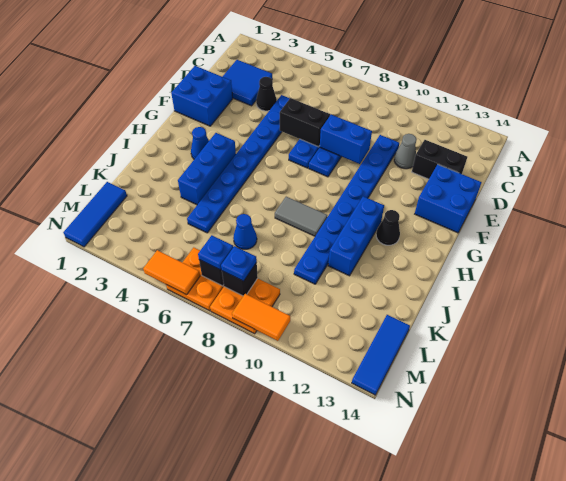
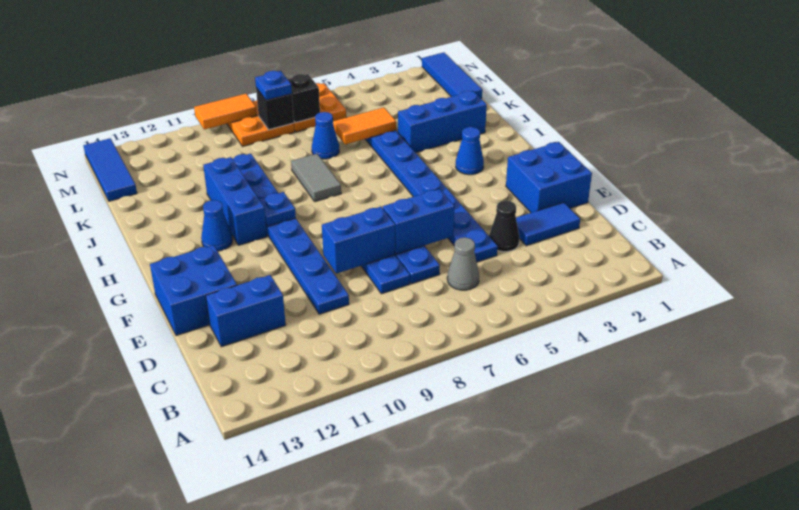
blue tile C2:D3 level 1 -> blue tile D2:D3 level 1
grey cone D11 level 1 -> grey cone C6 level 1
black brick D12:D13 level 1 -> blue brick D12:D13 level 1
black brick E6:E7 level 2 -> blue brick E6:E7 level 2
blue brick H4:J4 level 1 -> blue brick J2:J4 level 1
black cone H12 level 1 -> blue cone H12 level 1
grey tile I8:I9 level 1 -> grey tile I8:J8 level 1
blue plate M7 level 3 -> blue plate H10 level 2
orange tile N5:N6 level 2 -> orange tile K5:K6 level 2

